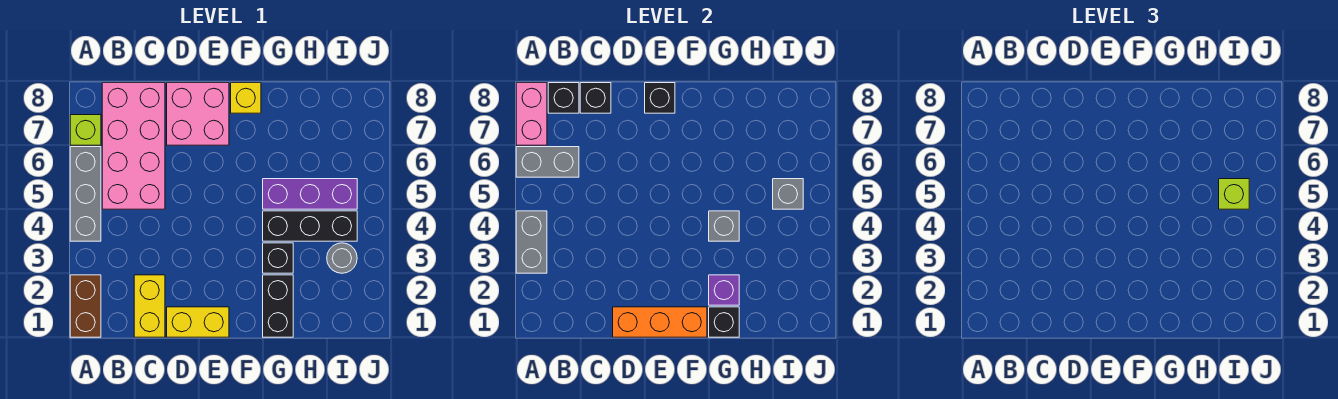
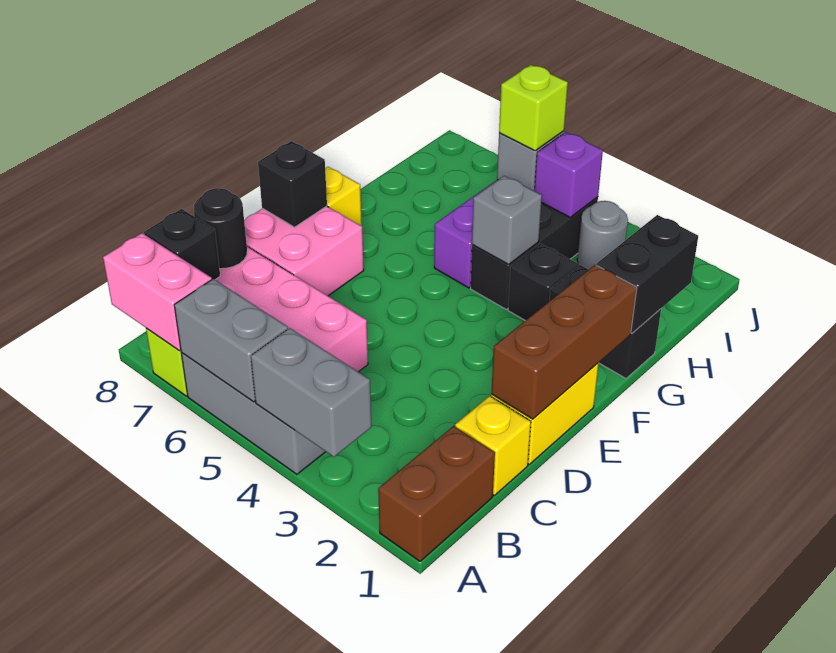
brown brick A1:A2 level 1 -> brown brick A1:B1 level 1
grey brick A6:B6 level 2 -> grey brick A5:A6 level 2
yellow brick C1:C2 level 1 -> yellow brick C1 level 1
black brick C8 level 2 -> black round brick C8 level 2
orange brick D1:F1 level 2 -> brown brick D1:F1 level 2
black brick G1 level 2 -> black brick G1:H1 level 2
purple brick G2 level 2 -> purple brick I4 level 2

